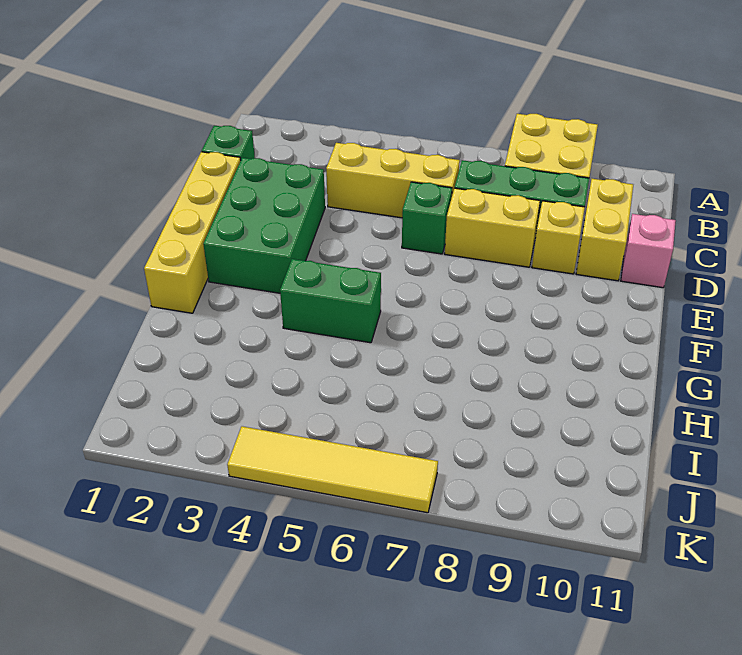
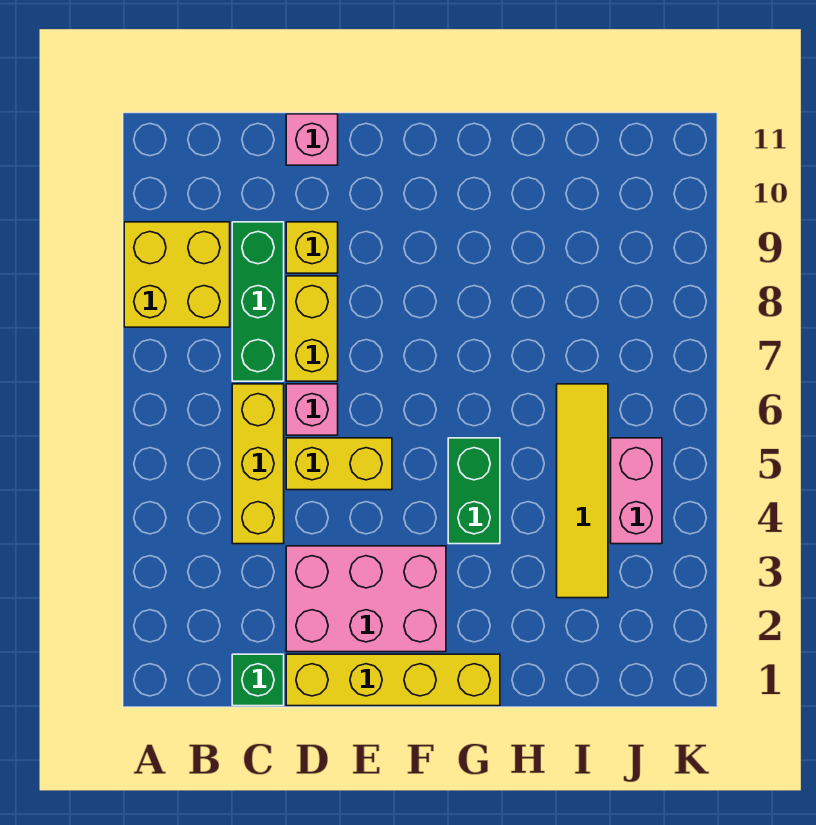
yellow brick C10:D10 level 1 -> yellow brick D5:E5 level 1
green brick D2:F3 level 1 -> pink brick D2:F3 level 1
green brick D6 level 1 -> pink brick D6 level 1
none -> pink brick J4:J5 level 1
yellow tile K4:K7 level 1 -> yellow tile I3:I6 level 1

